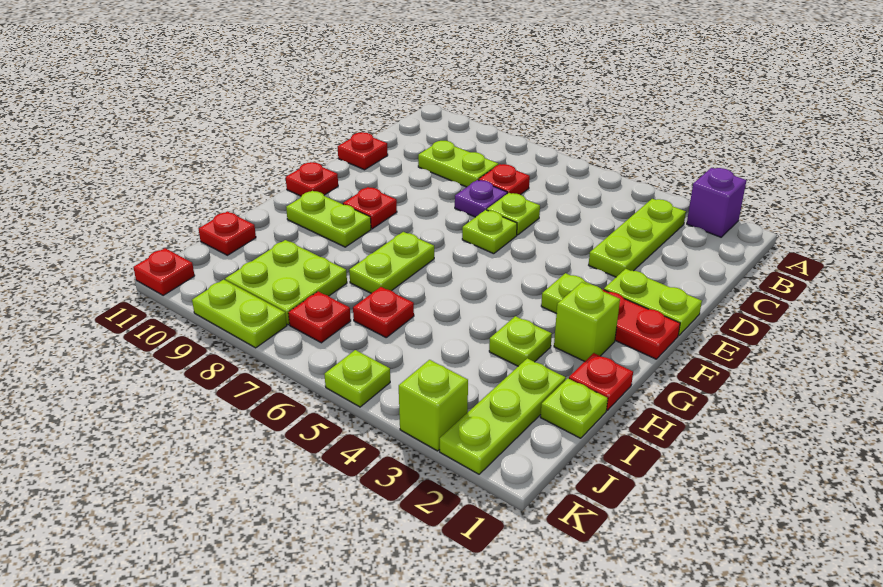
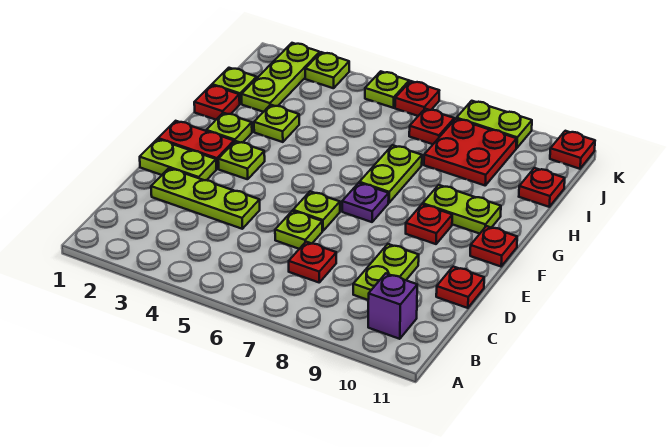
purple brick A2 level 1 -> purple brick B10 level 1
lime plate B3:D3 level 1 -> lime plate D2:D4 level 1
lime plate C8:C9 level 1 -> lime plate C9:D9 level 1
purple plate D7 level 1 -> purple plate F7 level 1
lime brick G2 level 1 -> lime plate G2 level 1
red plate I6 level 1 -> red plate K6 level 1
lime plate I8:J9 level 1 -> red plate I8:J9 level 1
lime brick K3 level 1 -> lime plate K3 level 1

